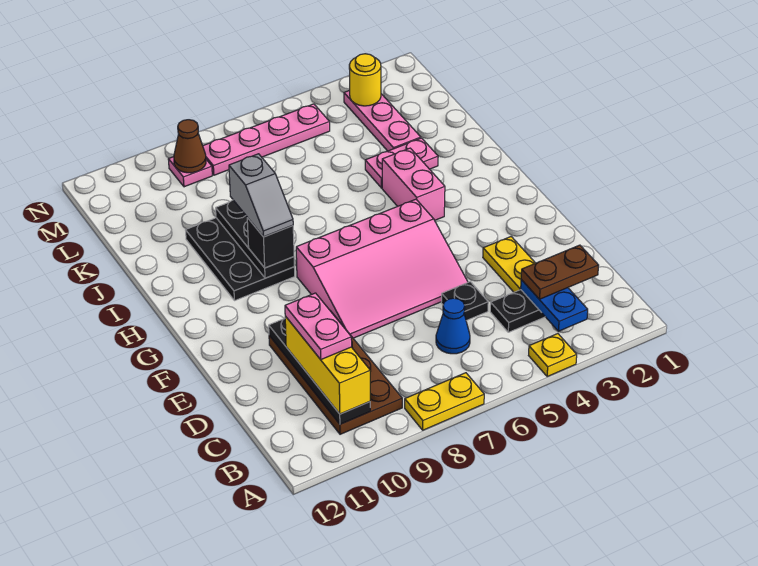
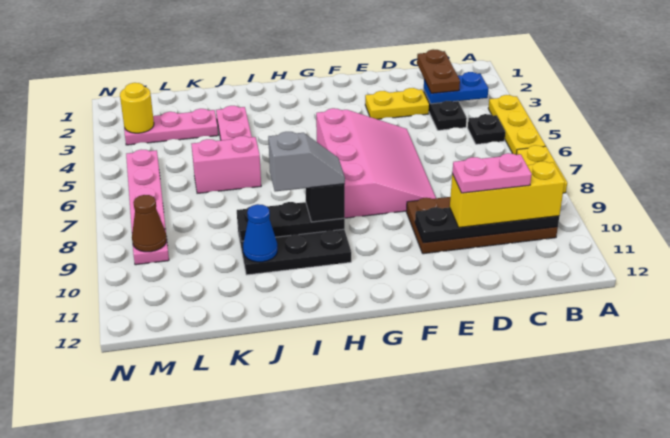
yellow plate A4 level 1 -> yellow plate A4:A6 level 1
blue cone C6 level 1 -> blue cone J10 level 2
black plate D5 level 1 -> black plate B5 level 1
pink brick H4:I4 level 1 -> pink brick J6:K6 level 1

